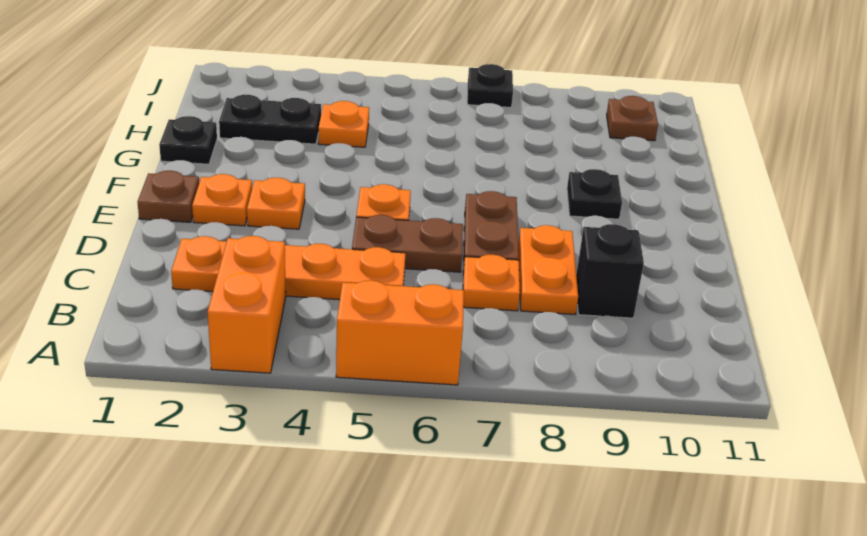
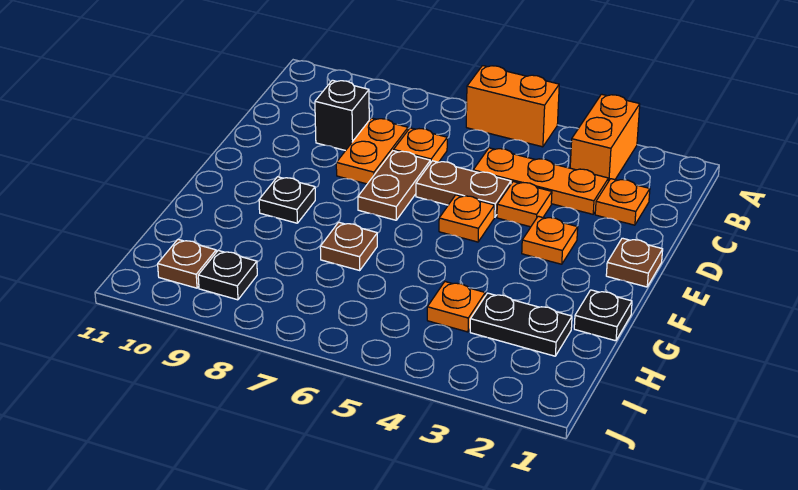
orange plate E2 level 1 -> orange plate D4 level 1
none -> brown plate G7 level 1
black plate J7 level 1 -> black plate I9 level 1

